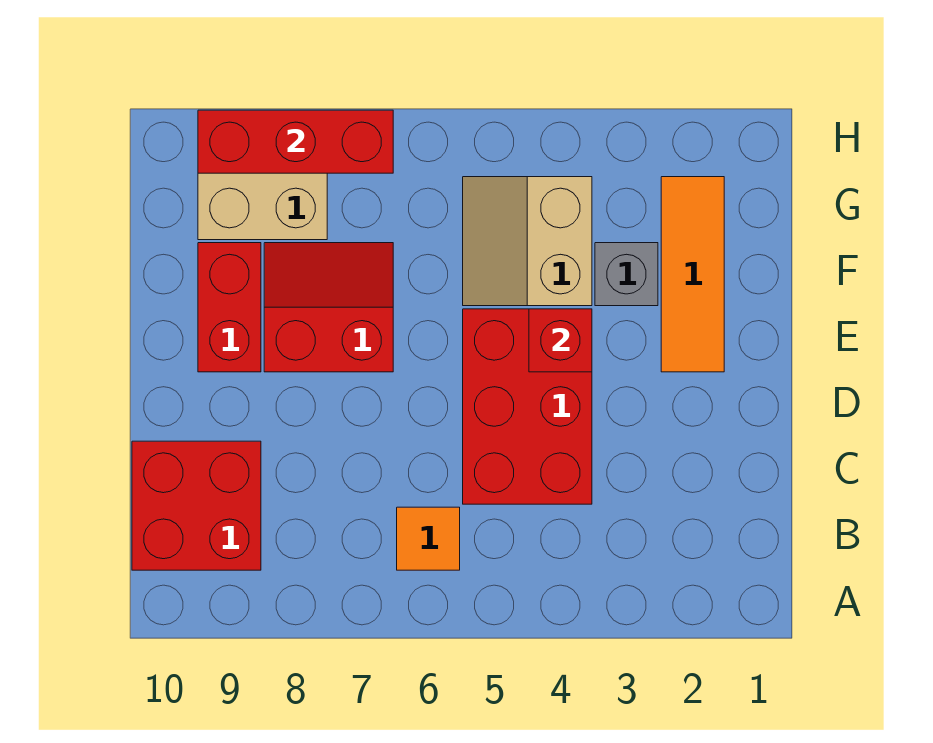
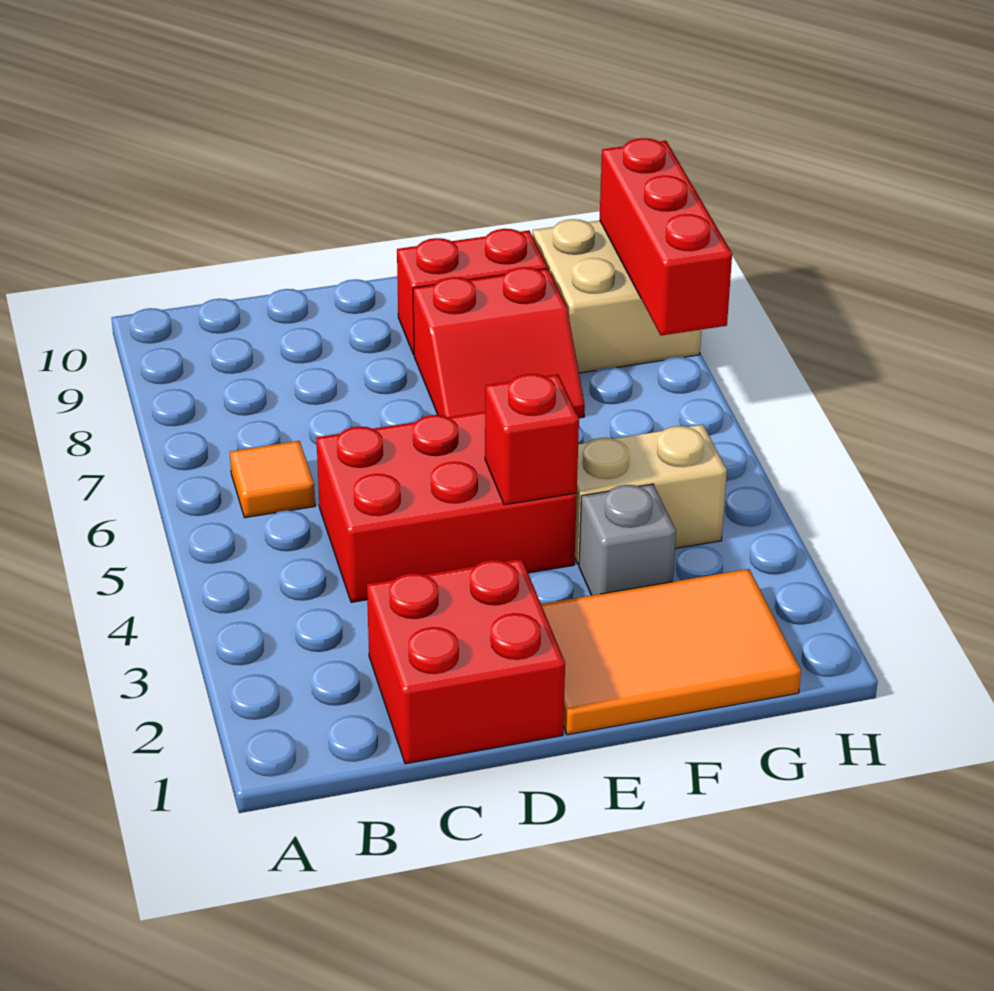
red brick B9:C10 level 1 -> red brick C1:D2 level 1
orange tile E2:G2 level 1 -> orange tile E1:G2 level 1
red slope E7:F8 level 1 top E -> red slope E7:F8 level 1 top 8

